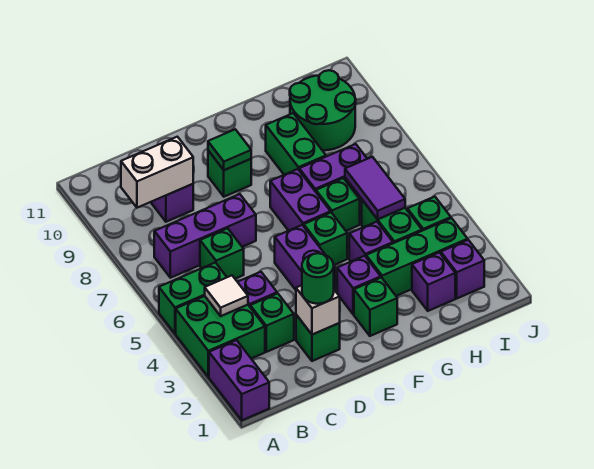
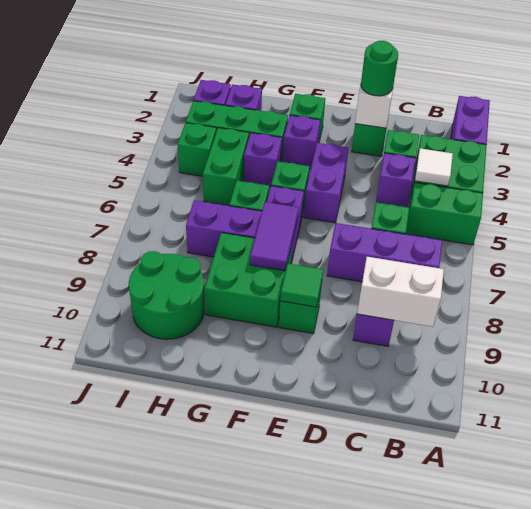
green brick G8:G9 level 1 -> green brick F8:G9 level 1
purple tile H5:H6 level 2 -> purple tile F7:F8 level 2

